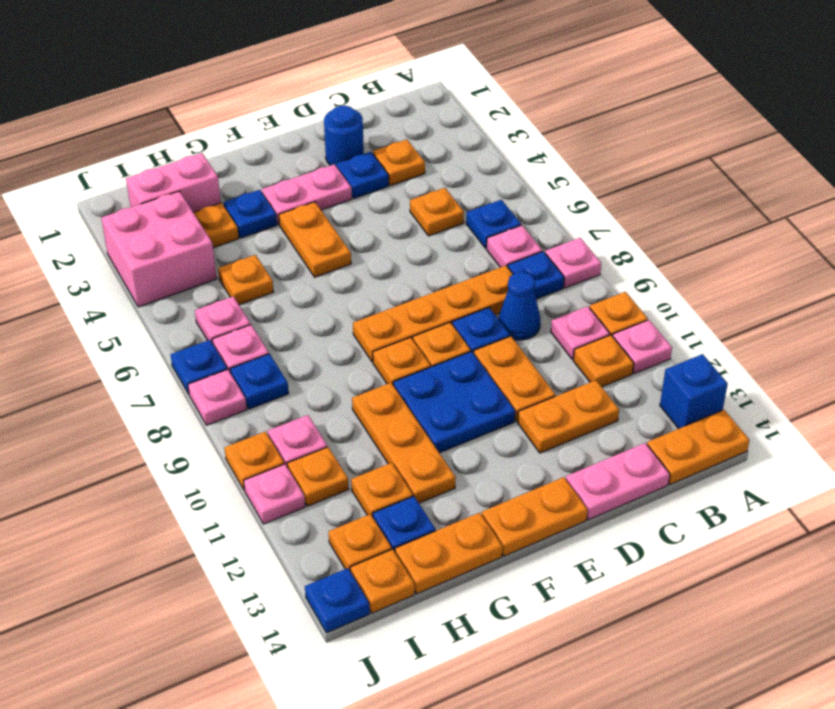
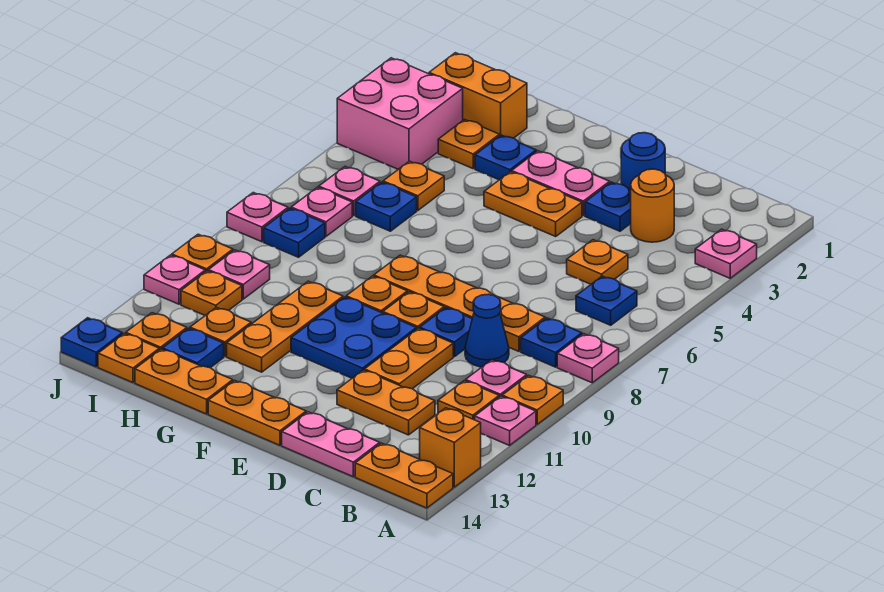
blue brick A13 level 1 -> orange brick A13 level 1
pink plate B7 level 1 -> pink plate A3 level 1
orange plate C3 level 1 -> orange round brick C3 level 1
orange plate F4:F5 level 1 -> orange plate E4:F4 level 1
pink brick H2:I2 level 1 -> orange brick H2:I2 level 1
blue plate J7 level 1 -> blue plate H6 level 1

